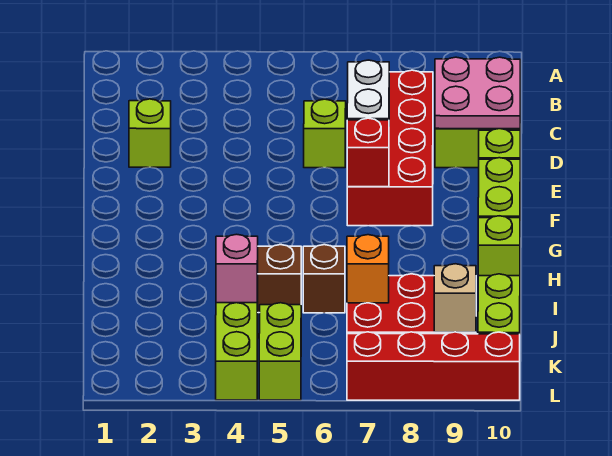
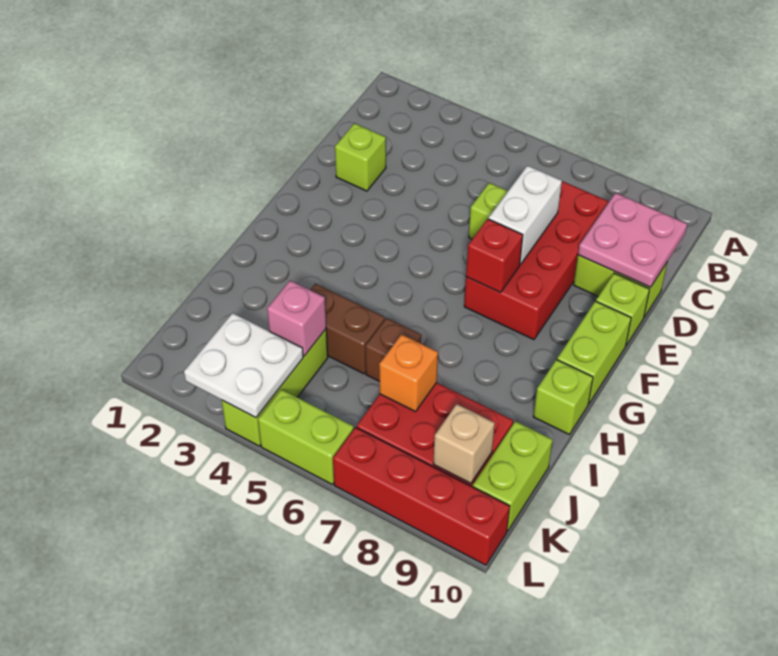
none -> white plate K3:L4 level 2
lime brick K5:L5 level 1 -> lime brick L5:L6 level 1

